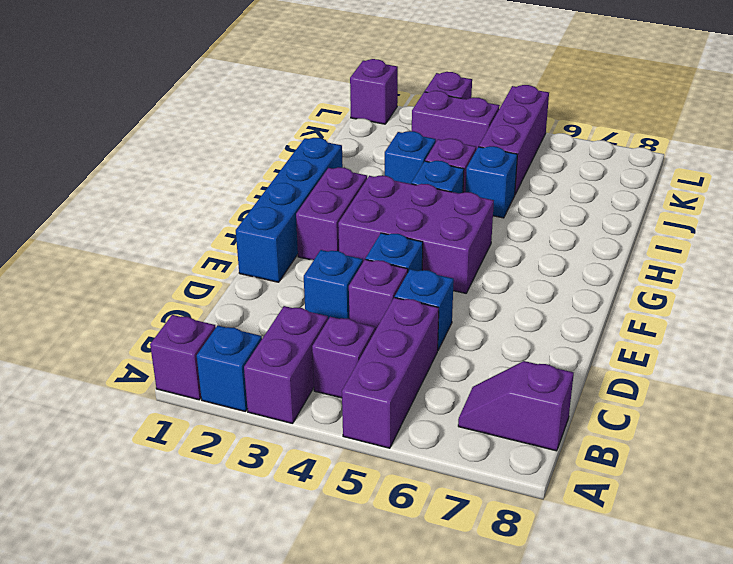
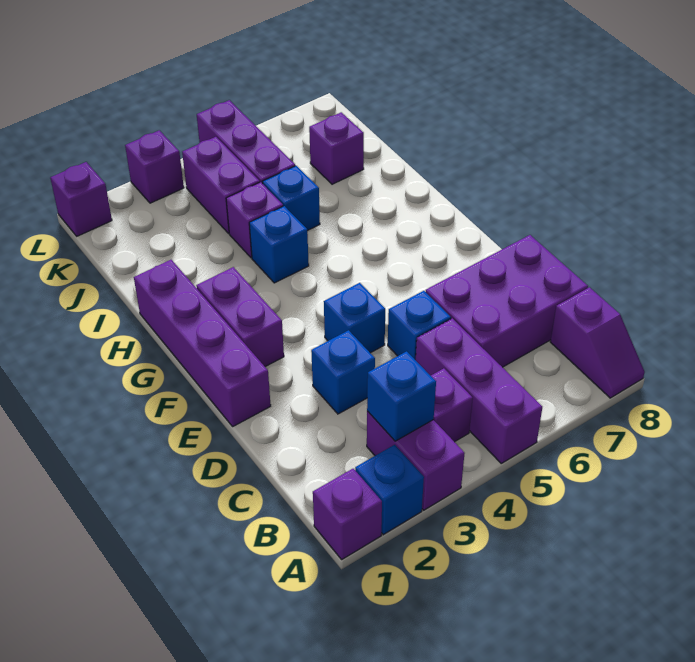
purple slope B7:B8 level 1 top 8 -> purple slope A8:B8 level 1 top B
purple brick D4 level 1 -> purple brick J7 level 1
blue brick E1:H1 level 1 -> purple brick E1:H1 level 1
purple brick F3:G5 level 1 -> purple brick C6:D8 level 1
blue brick I3 level 1 -> blue brick B3 level 2
purple brick K3:K4 level 1 -> purple brick J4:K4 level 1

